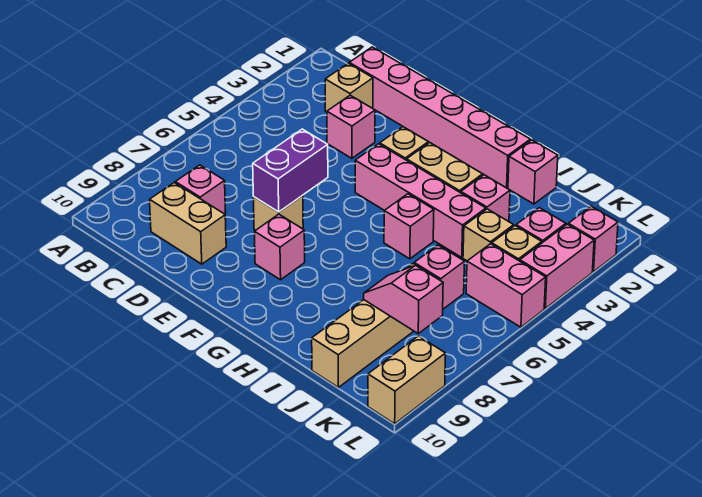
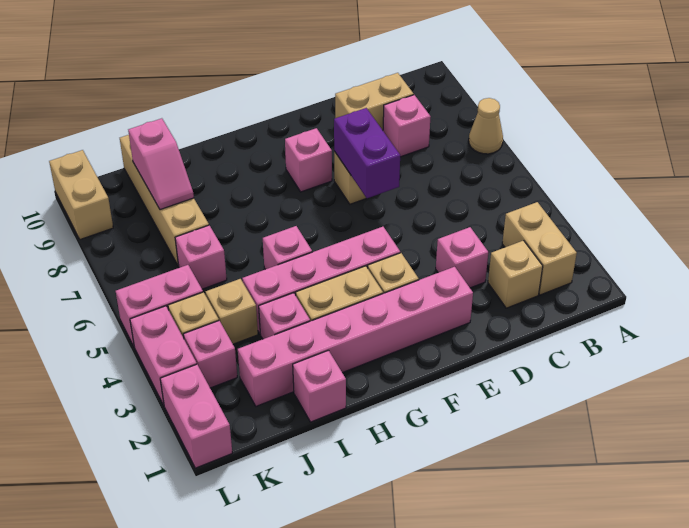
none -> tan cone A7 level 1
none -> tan brick B2:B3 level 1
pink brick C1:H1 level 1 -> pink brick E2:J2 level 1
pink slope J8:K8 level 2 top K -> pink slope J8:J9 level 2 top 9
pink brick L2 level 1 -> pink brick L1:L2 level 1

